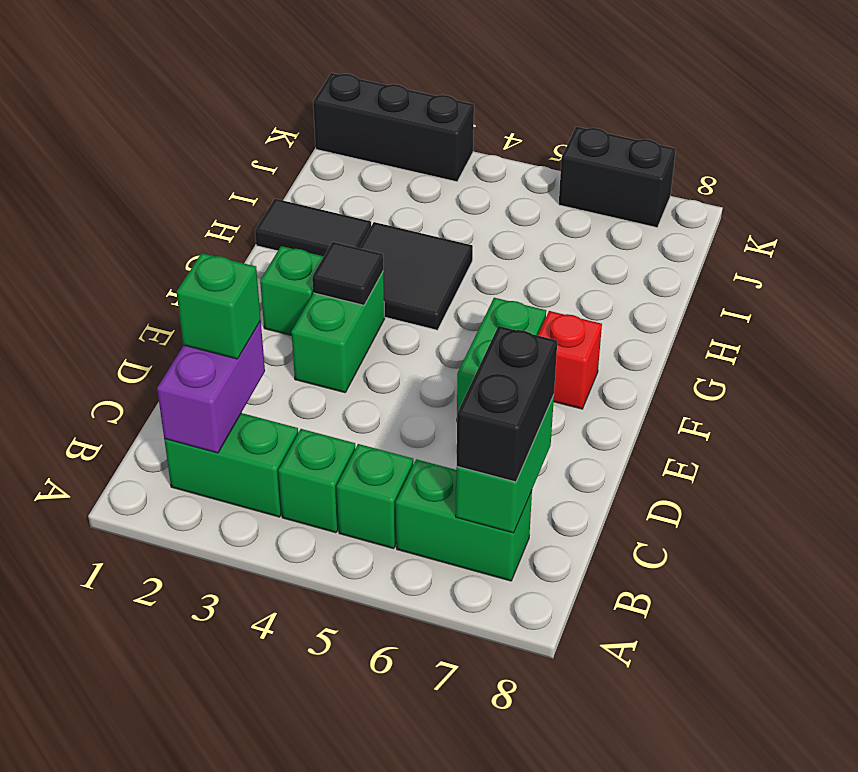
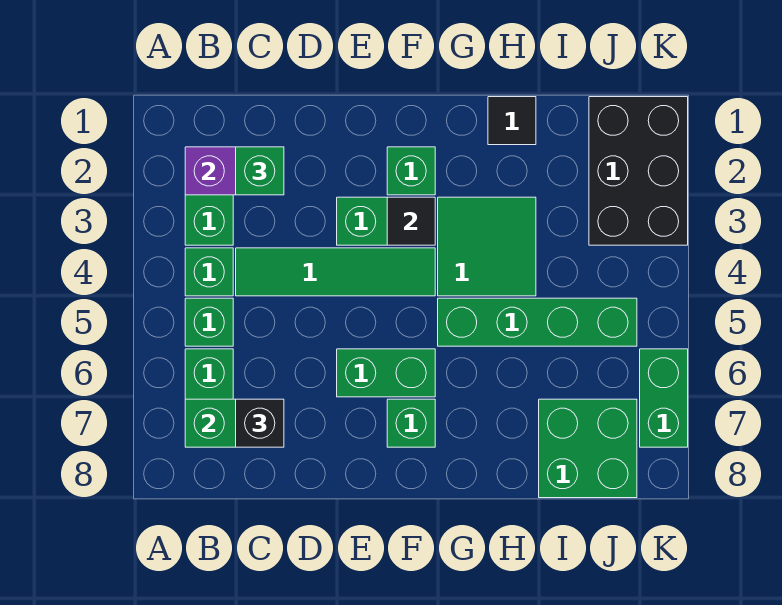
black brick B7:C7 level 3 -> black brick C7 level 3
none -> green tile C4:F4 level 1
red brick F7 level 1 -> green brick F7 level 1
black tile G3:H4 level 1 -> green tile G3:H4 level 1
none -> green brick G5:J5 level 1
black tile H1:H2 level 1 -> black tile H1 level 1
none -> green brick I7:J8 level 1
black brick K1:K3 level 1 -> black brick J1:K3 level 1
black brick K6:K7 level 1 -> green brick K6:K7 level 1

